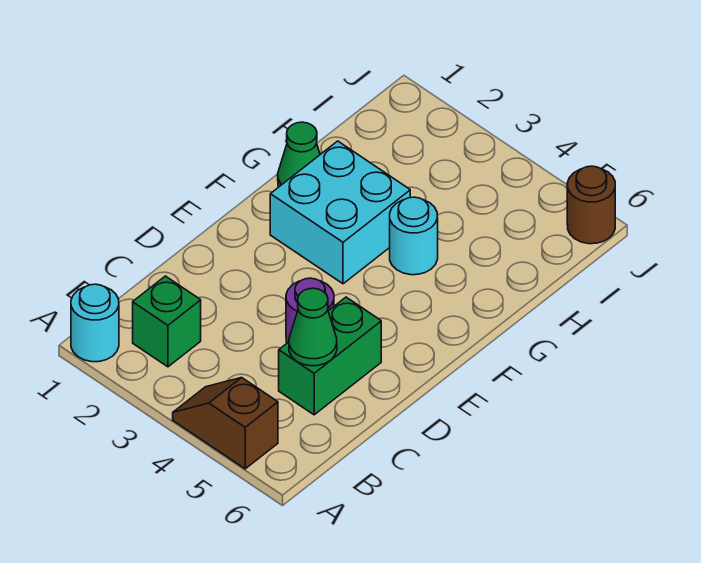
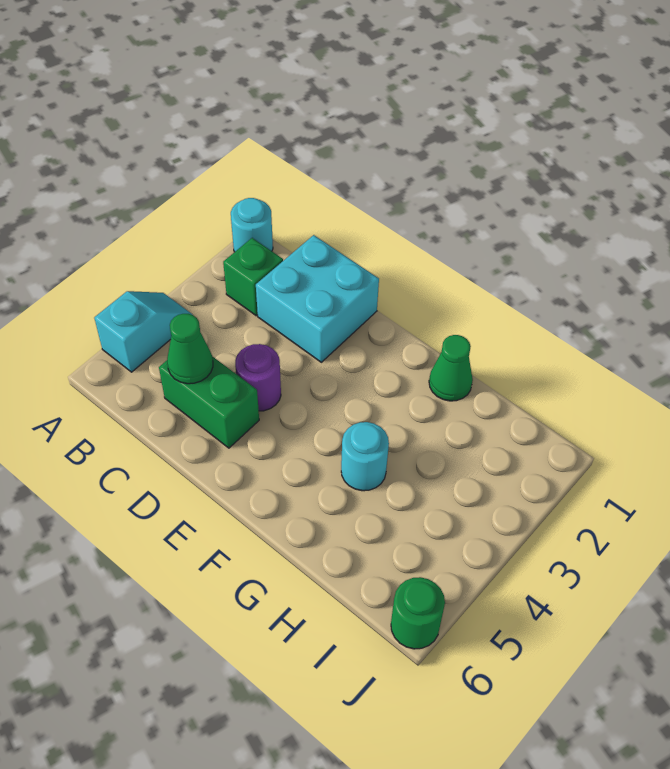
brown slope A4:A5 level 1 top 5 -> cyan slope A4:A5 level 1 top 5
cyan brick F2:G3 level 1 -> cyan brick C1:D2 level 1
brown round brick J6 level 1 -> green round brick J6 level 1

